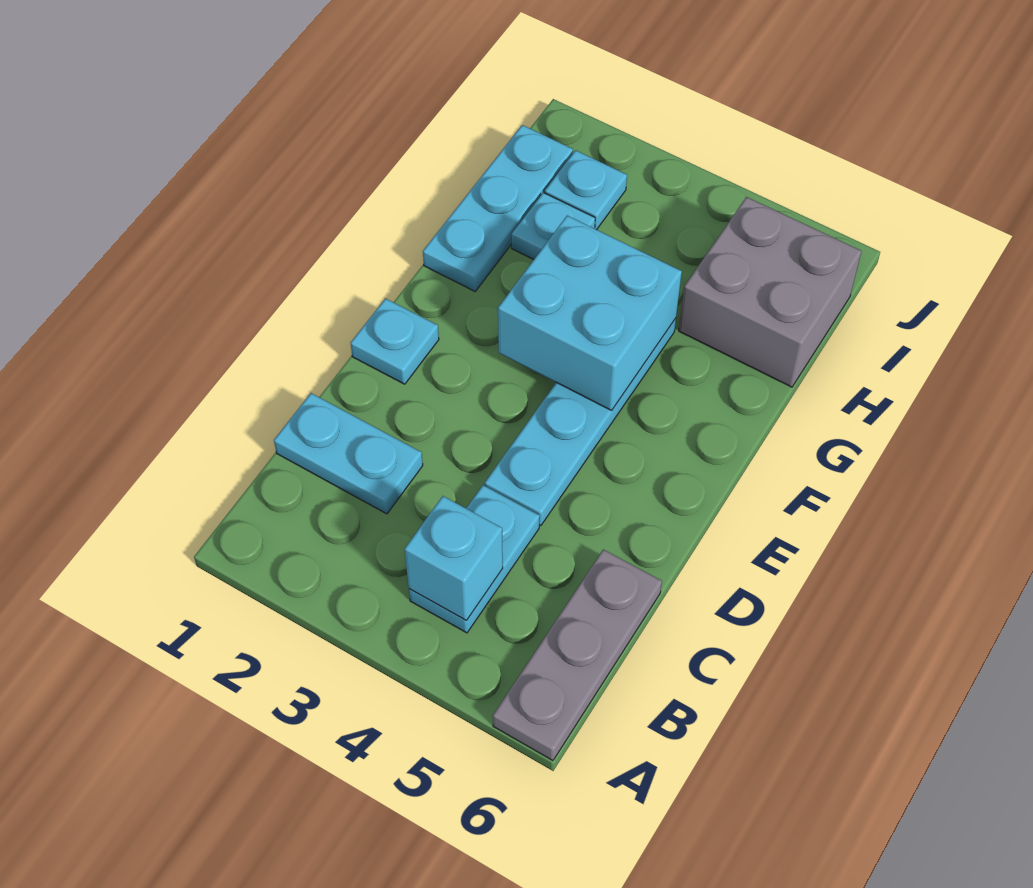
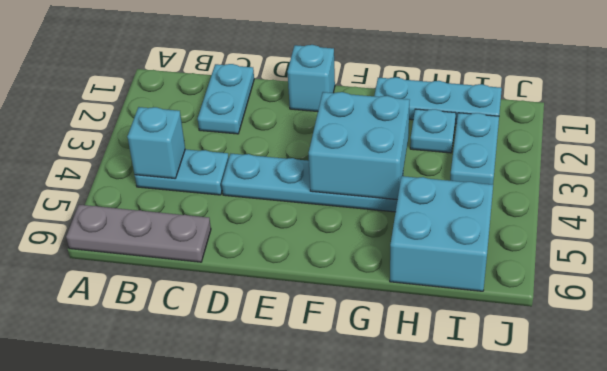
cyan plate E1 level 1 -> cyan brick E1 level 1
grey brick H5:I6 level 1 -> cyan brick H5:I6 level 1
cyan plate I2 level 1 -> cyan plate I2:I3 level 1

